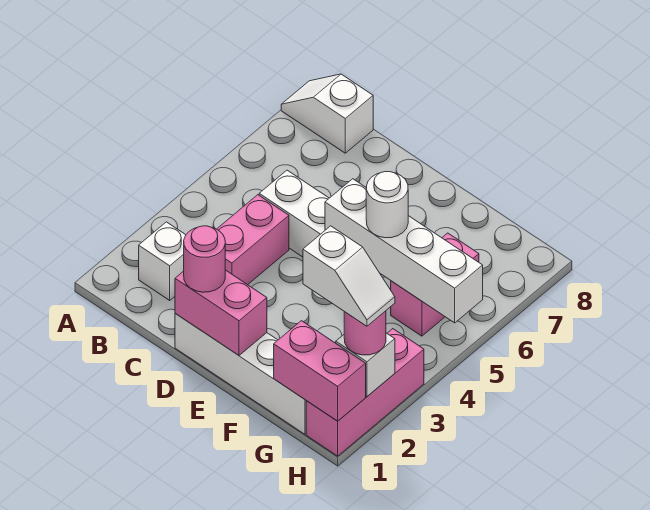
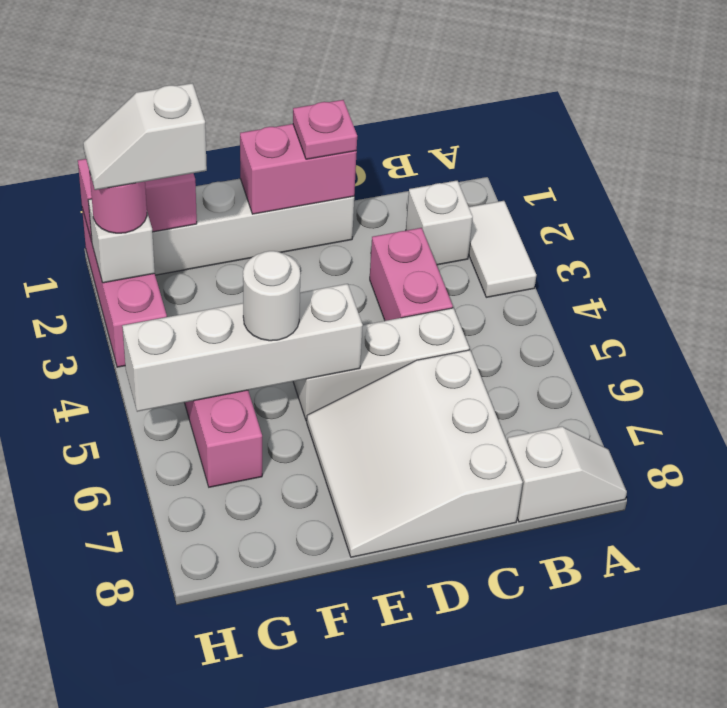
none -> white tile A2:A3 level 1
none -> white slope C6:E8 level 1 top C
pink round brick D1 level 3 -> pink plate D1 level 3

